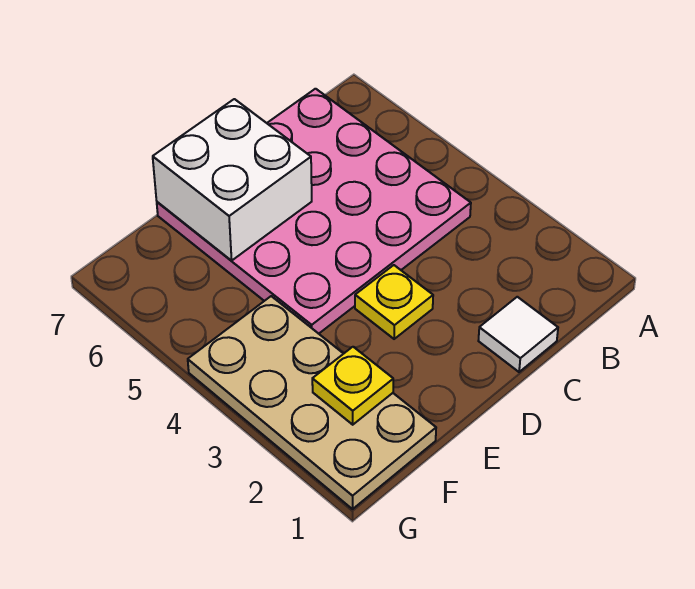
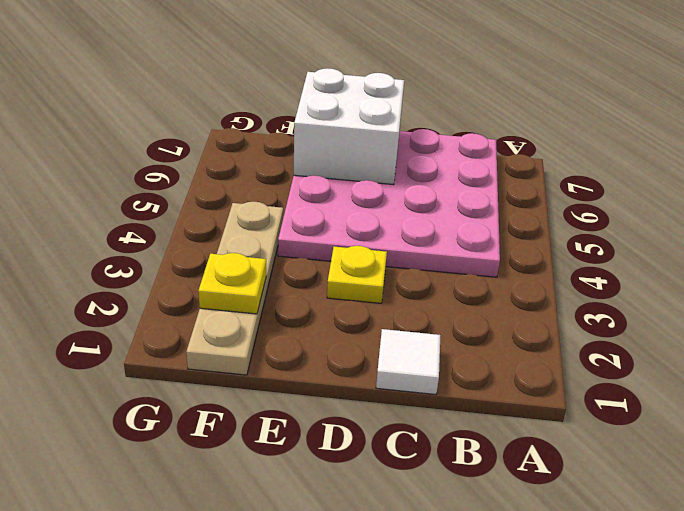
tan plate F1:G4 level 1 -> tan plate F1:F4 level 1

